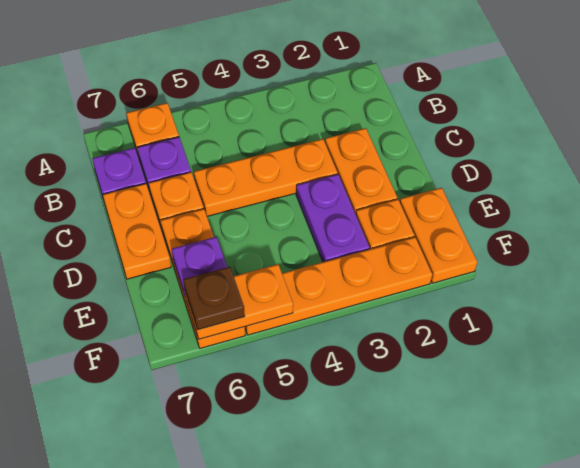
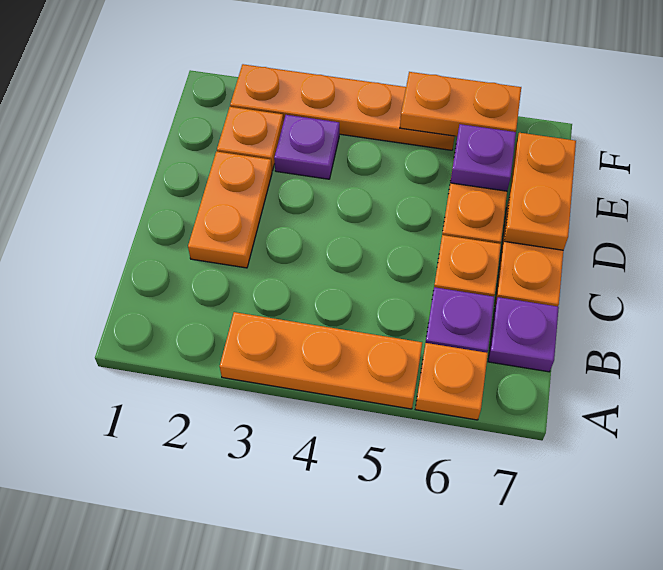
orange plate C3:C5 level 1 -> orange plate A3:A5 level 1
purple plate D3:E3 level 1 -> purple plate E3 level 1
orange plate E1:F1 level 1 -> orange plate D7:E7 level 2
brown plate F6 level 3 -> none

